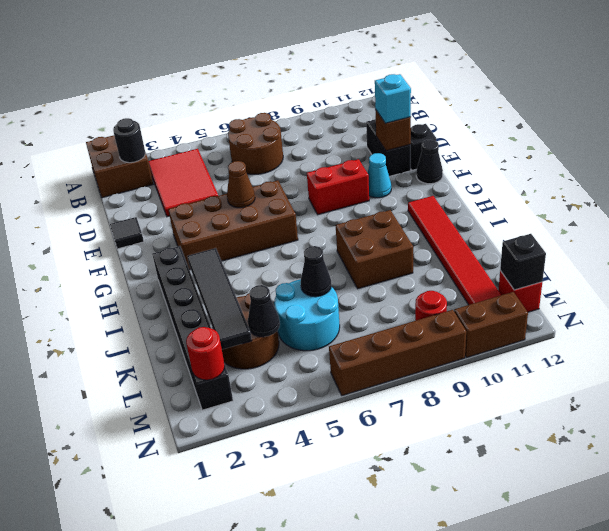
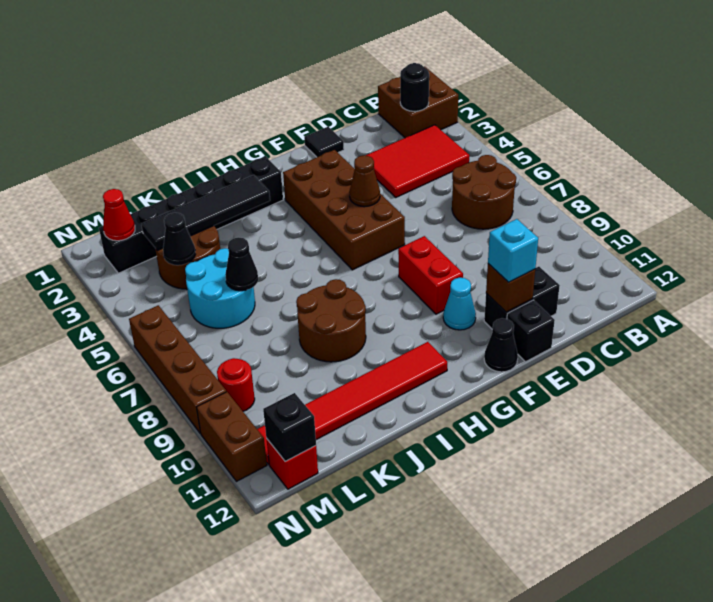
brown brick I8:J9 level 1 -> brown round brick I8:J9 level 1
red round brick M2 level 2 -> red cone M2 level 2

